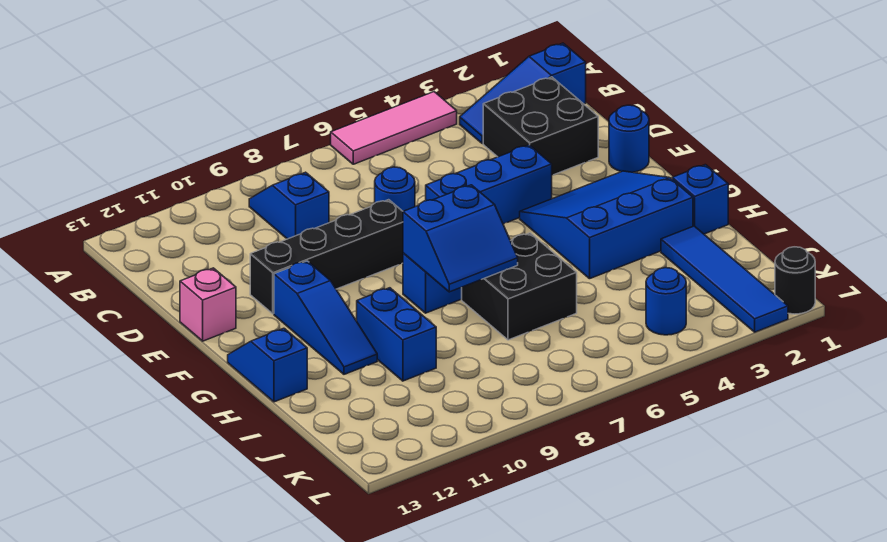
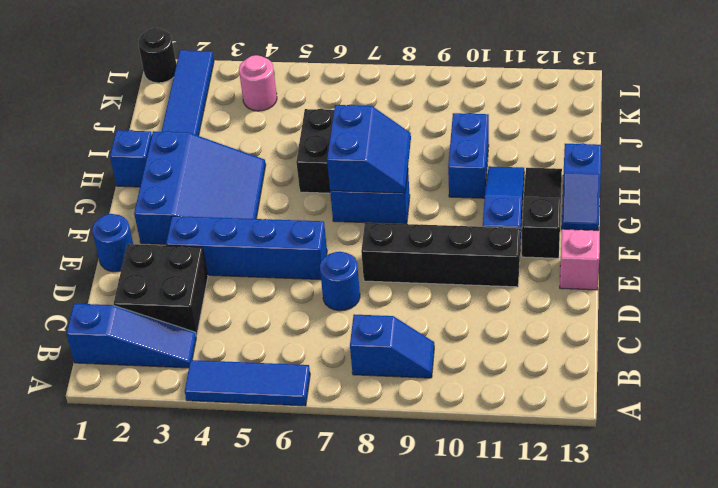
pink tile A4:A6 level 1 -> blue tile A4:A6 level 1
blue slope B9:C9 level 1 top C -> blue slope B8:B9 level 1 top 8
blue brick E4:E6 level 1 -> blue brick E3:E6 level 1
blue slope F2:H4 level 1 top H -> blue slope F2:H4 level 1 top 2
none -> black slope F12:H12 level 1 top F
blue slope G7:H8 level 2 top G -> blue slope G7:H8 level 2 top 7
blue round brick K4 level 1 -> pink round brick K4 level 1

